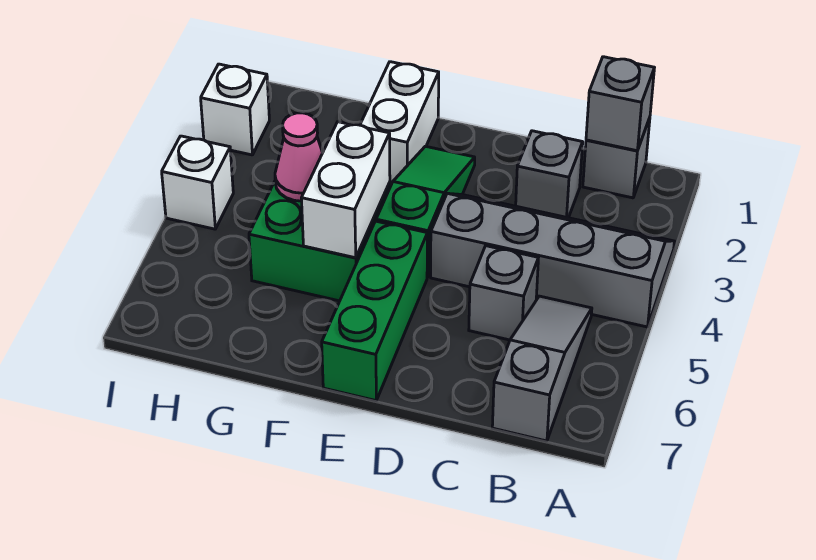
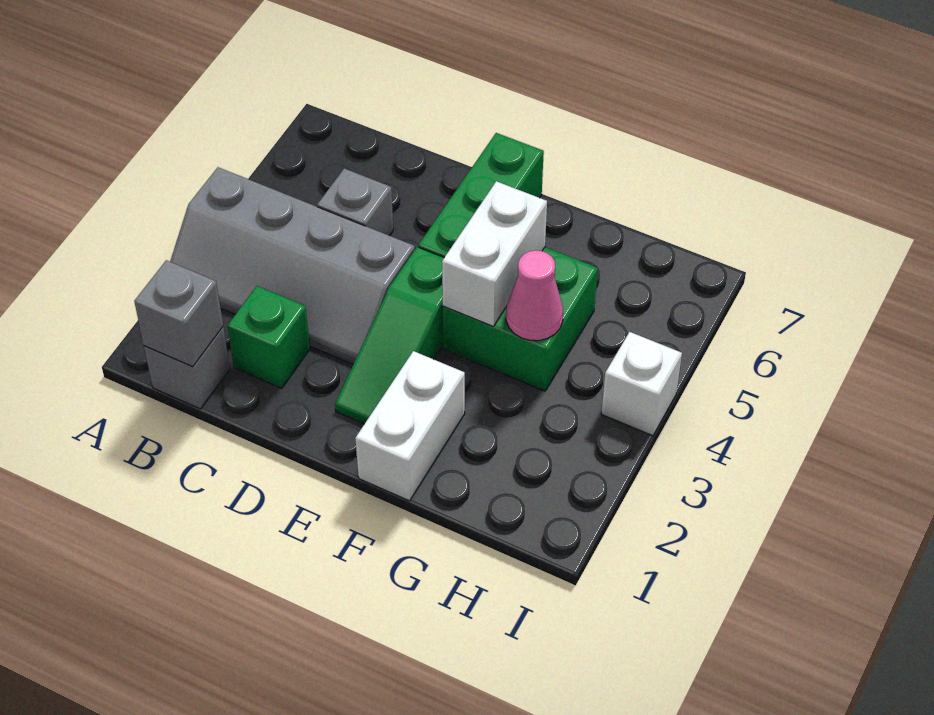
grey slope B5:B7 level 1 top 7 -> none
grey brick C2 level 1 -> green brick C2 level 1
white brick I2 level 1 -> none

